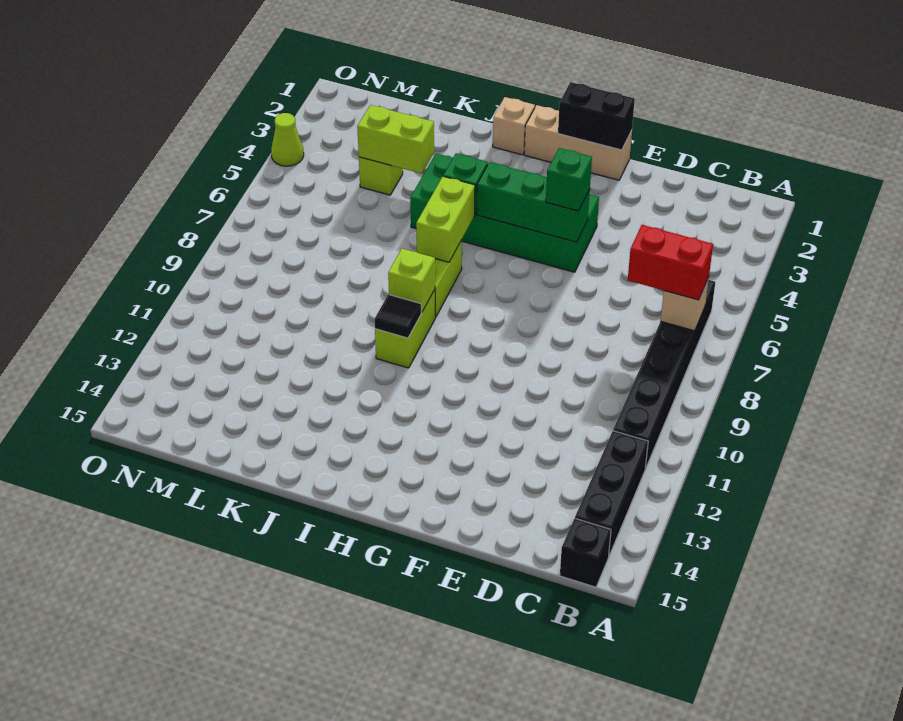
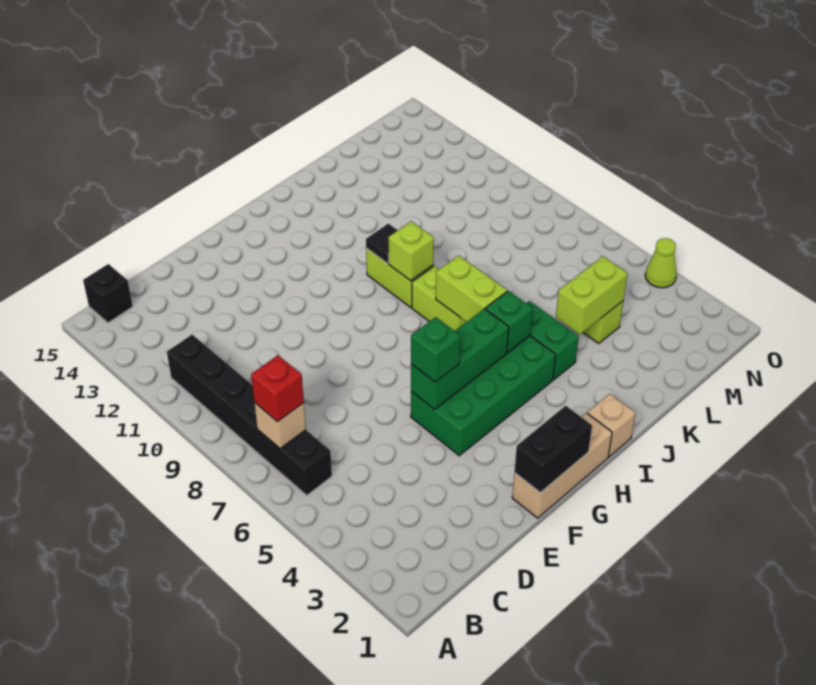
red brick B7:C7 level 3 -> red brick B7 level 3
black brick B12:B14 level 1 -> none

